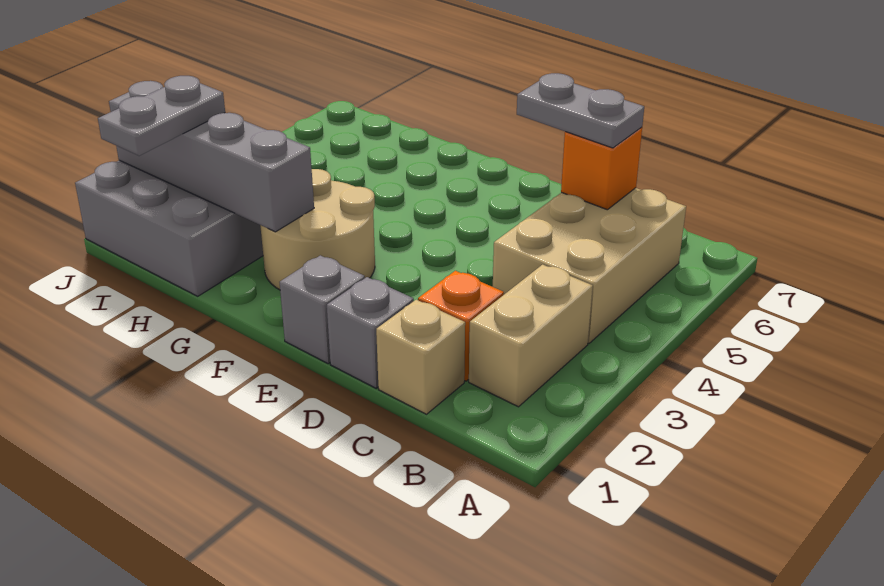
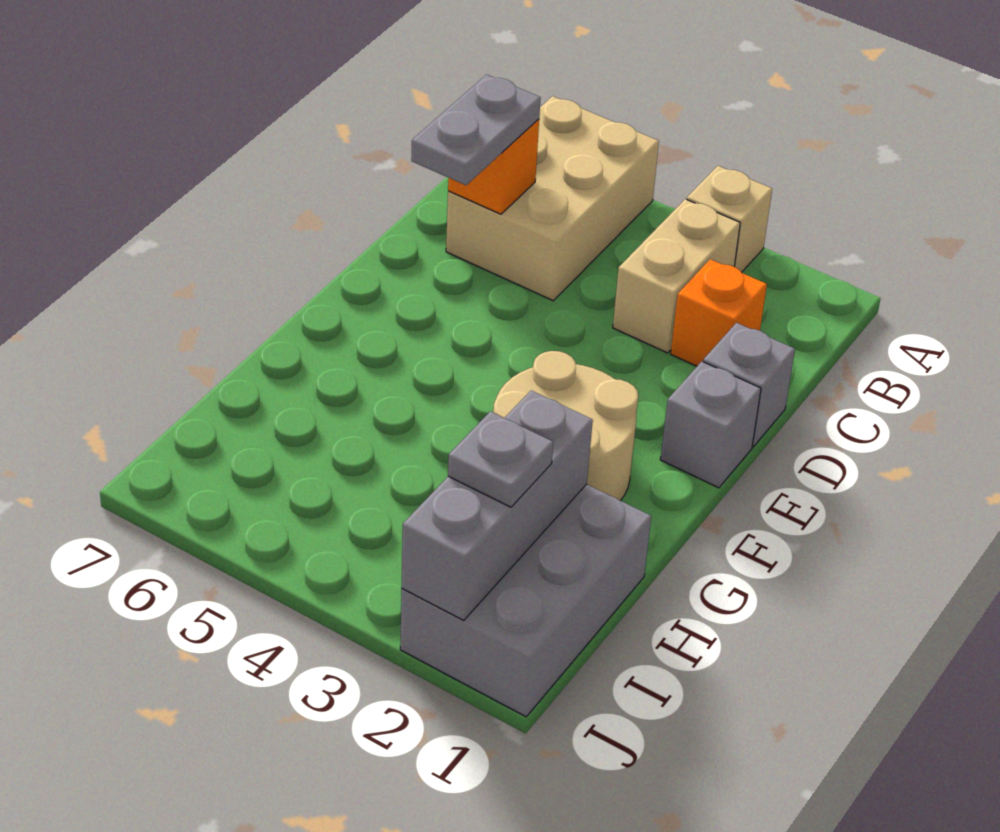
tan brick B2:B3 level 1 -> tan brick B3:C3 level 1
tan brick B4:C6 level 1 -> tan brick A5:C6 level 1
tan brick C1 level 1 -> tan brick A3 level 1
grey brick G2:J2 level 2 -> grey brick H2:J2 level 2
grey plate I1:I2 level 3 -> grey plate I2 level 3

